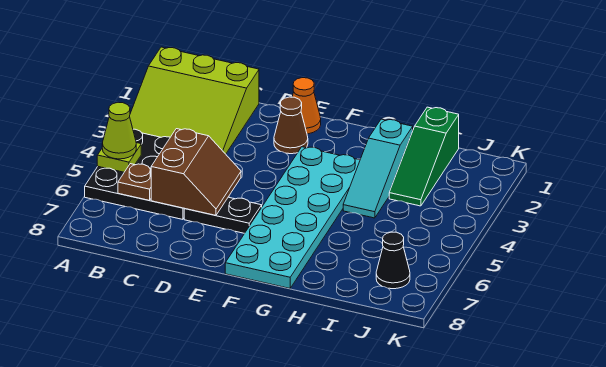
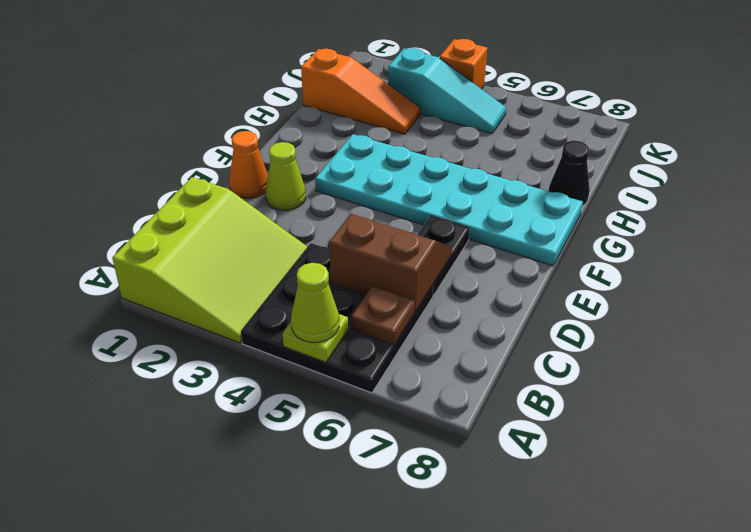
brown cone E2 level 1 -> lime cone E2 level 1
cyan slope H2:H4 level 1 top 2 -> cyan slope J3:J5 level 1 top 3
green slope I1:I3 level 1 top 1 -> orange slope I1:I3 level 1 top 1
black cone J7 level 1 -> black cone H8 level 1
none -> orange brick K4 level 1

